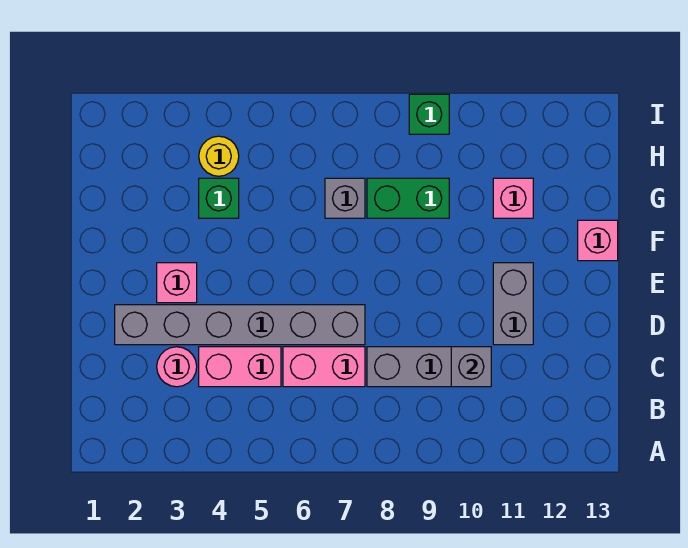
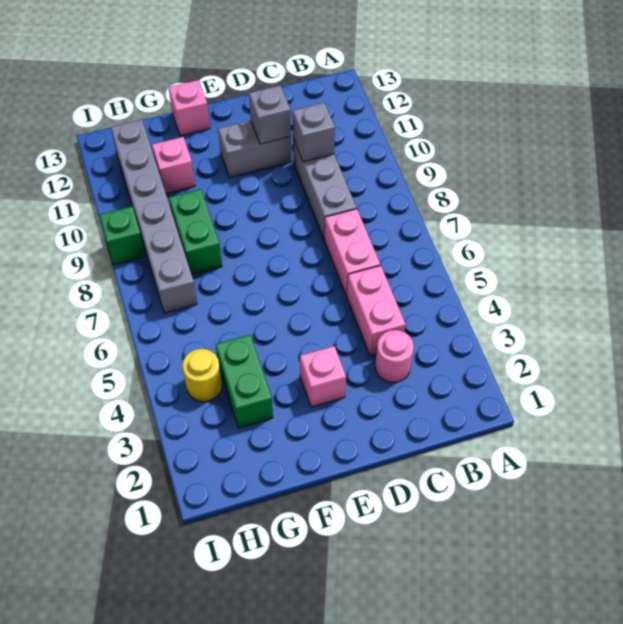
grey brick D2:D7 level 1 -> grey brick H7:H12 level 1
green brick G4 level 1 -> green brick G3:G4 level 1
grey brick G7 level 1 -> grey brick D11 level 2

